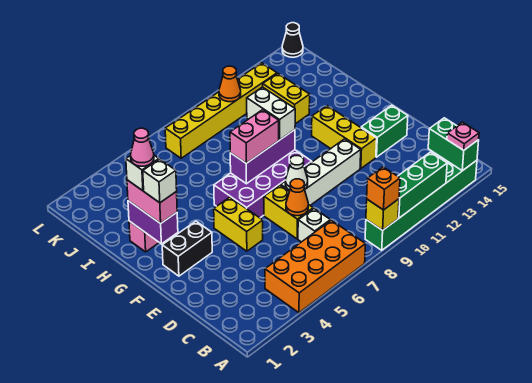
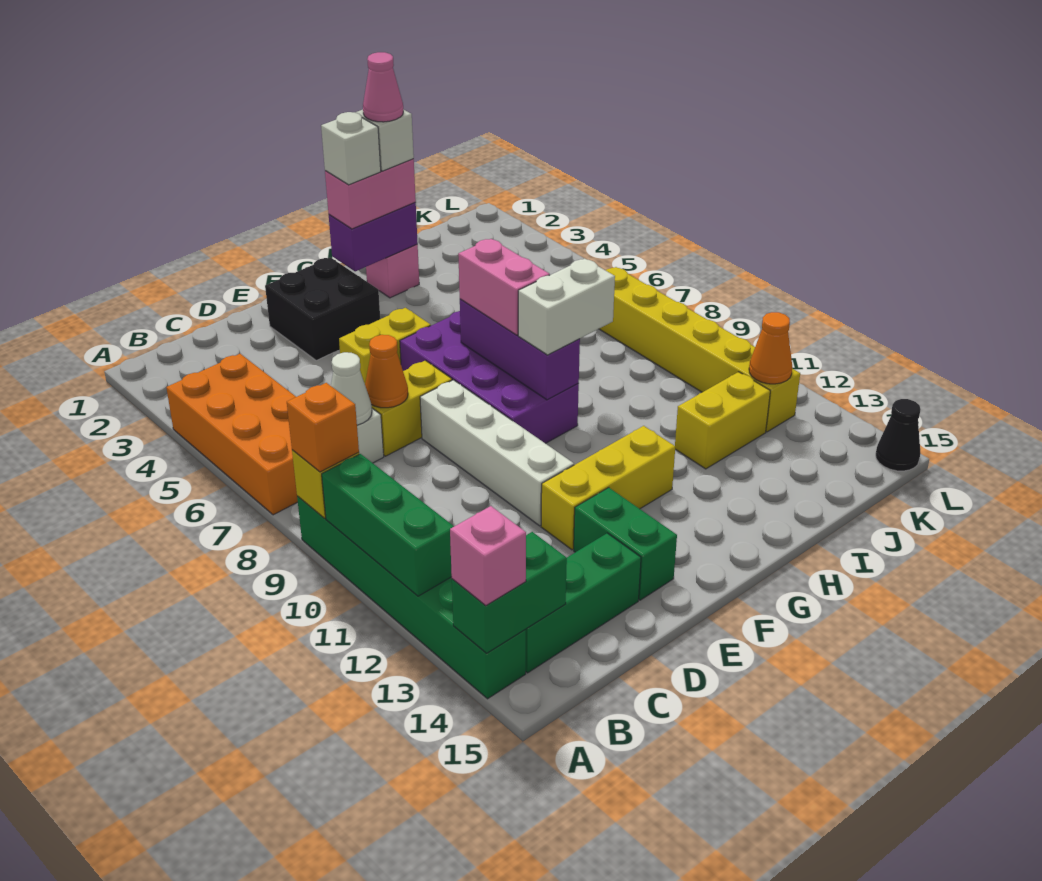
pink plate A14 level 3 -> pink brick A14 level 3
none -> green brick B14:D14 level 1
white cone E8 level 2 -> white cone C7 level 2
black brick F2:F3 level 1 -> black brick E2:F3 level 1
orange cone K10 level 2 -> orange cone K12 level 2

